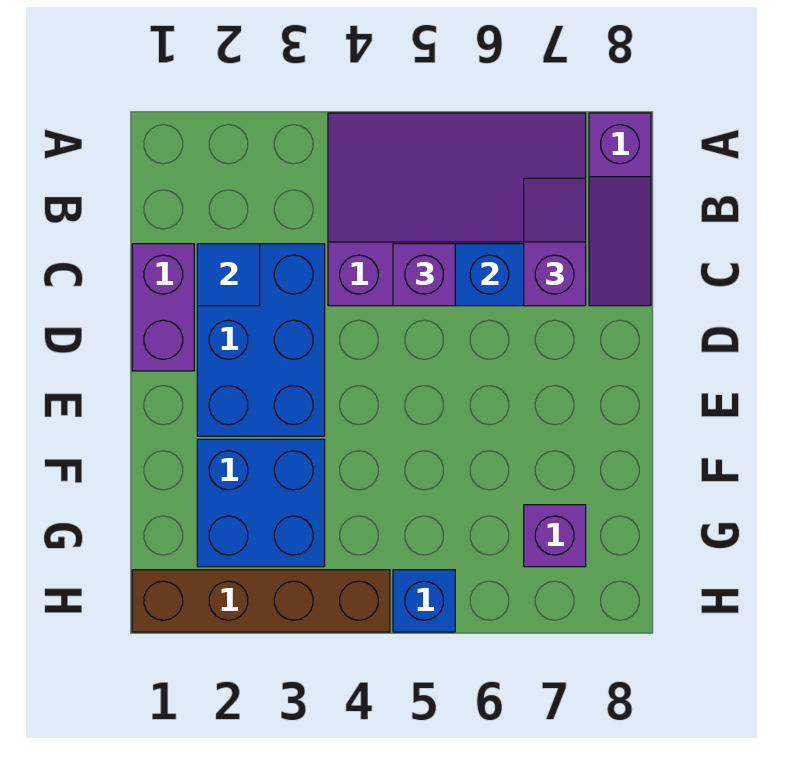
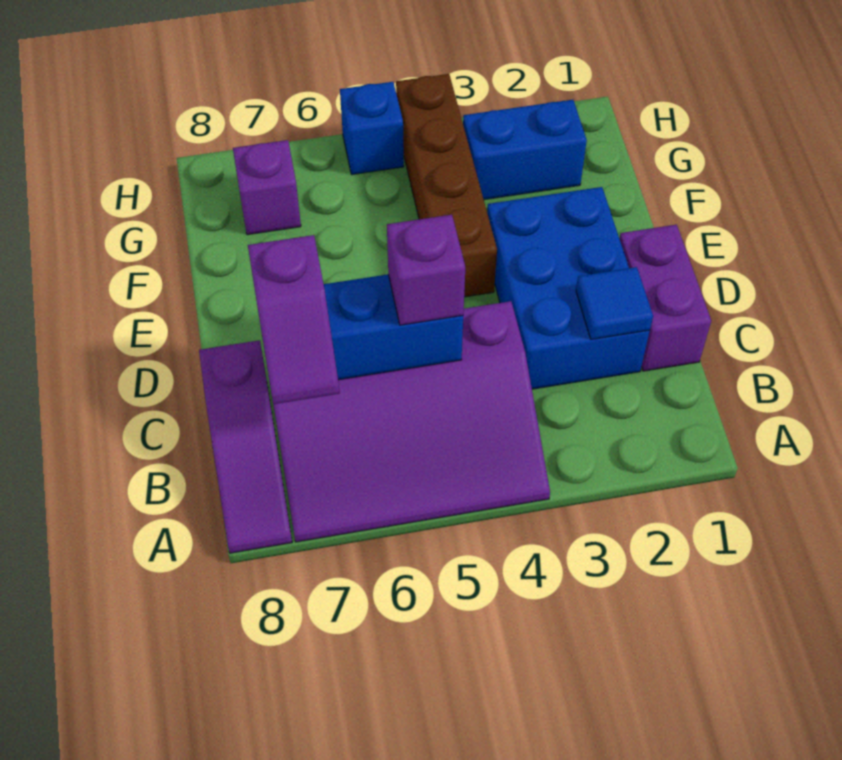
purple slope A8:C8 level 1 top A -> purple slope A8:C8 level 1 top C
blue brick F2:G3 level 1 -> blue brick G2:G3 level 1
brown brick H1:H4 level 1 -> brown brick E4:H4 level 1

